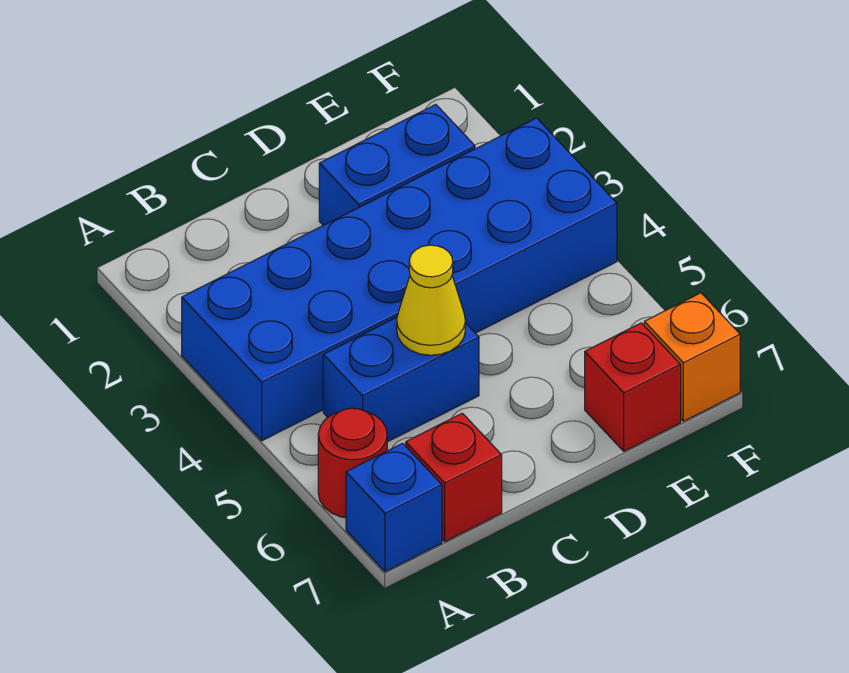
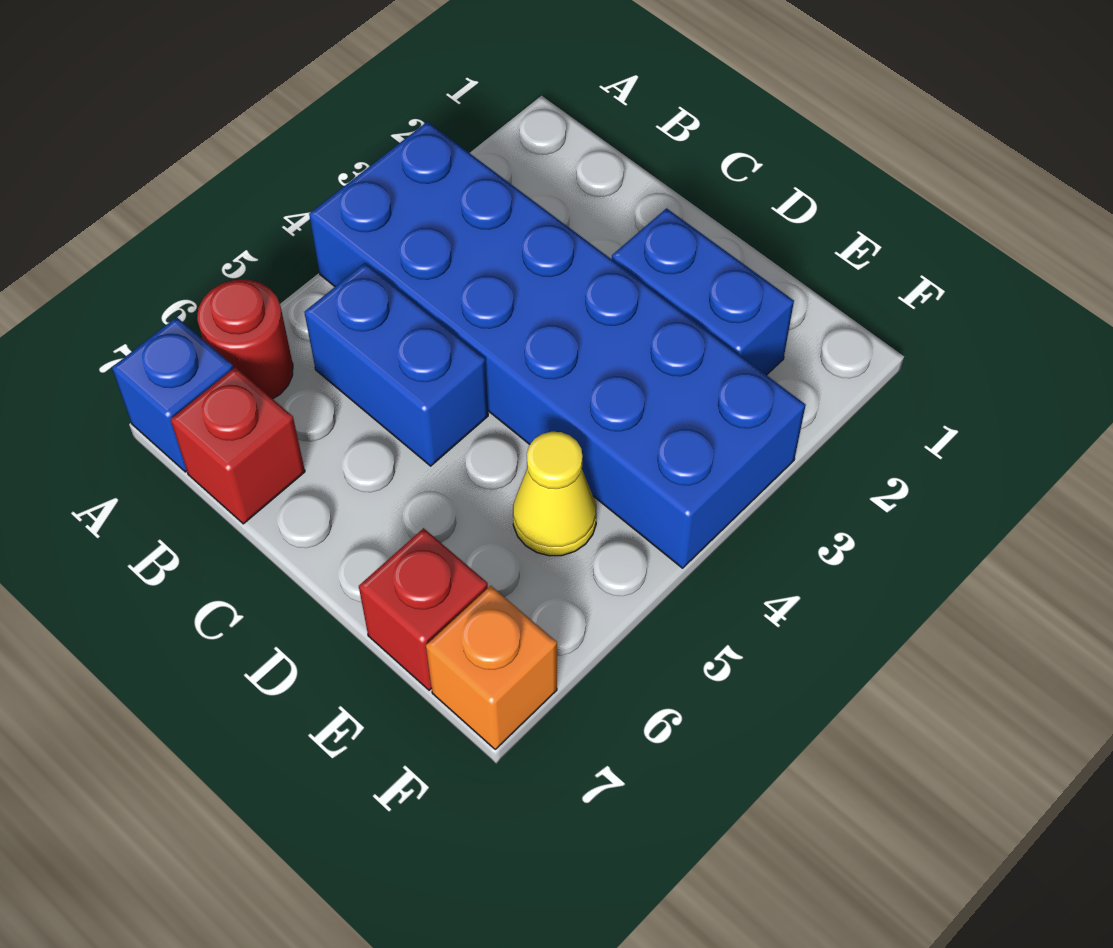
yellow cone C5 level 2 -> yellow cone E5 level 1

